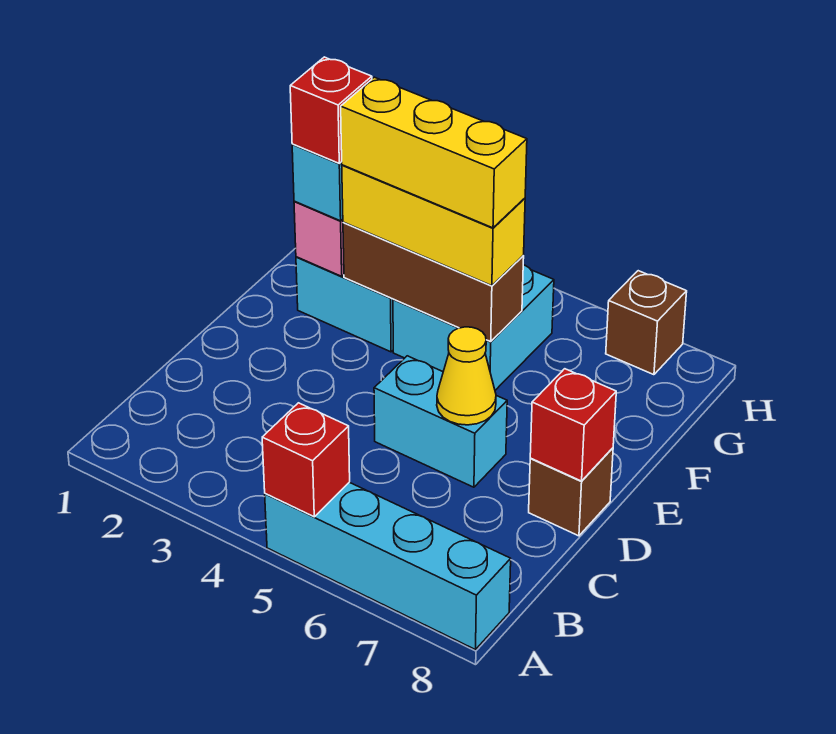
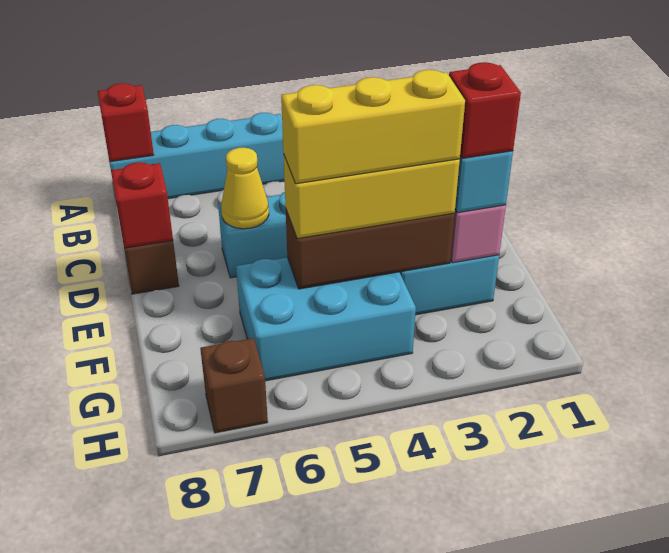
red brick A5 level 2 -> red brick A8 level 2
cyan brick F4:G5 level 1 -> cyan brick F4:G6 level 1

